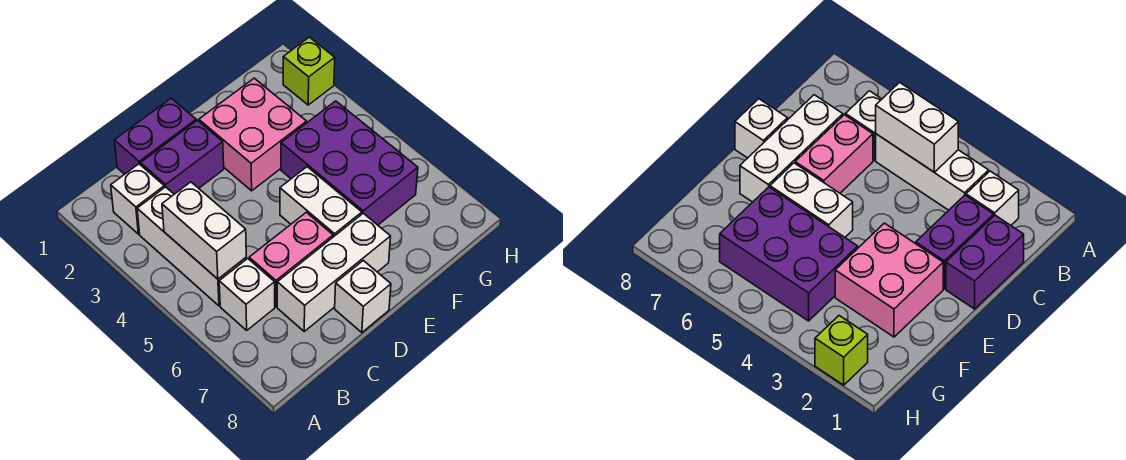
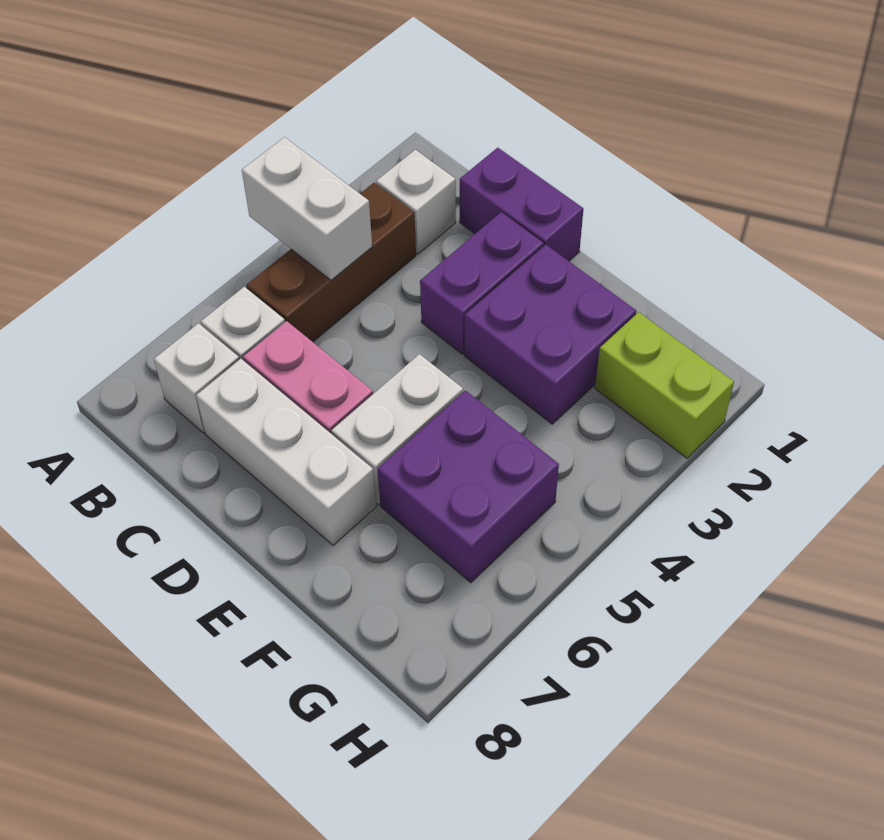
white brick B3:B5 level 1 -> brown brick B3:B5 level 1
white brick B4:B5 level 2 -> white brick A4:B4 level 2
purple brick C2:D2 level 1 -> purple brick D2:D3 level 1
white brick D8 level 1 -> white brick B7 level 1
pink brick E2:F3 level 1 -> purple brick E2:F3 level 1
purple brick F4:G6 level 1 -> purple brick F5:G6 level 1
lime brick H2 level 1 -> lime brick G2:H2 level 1

